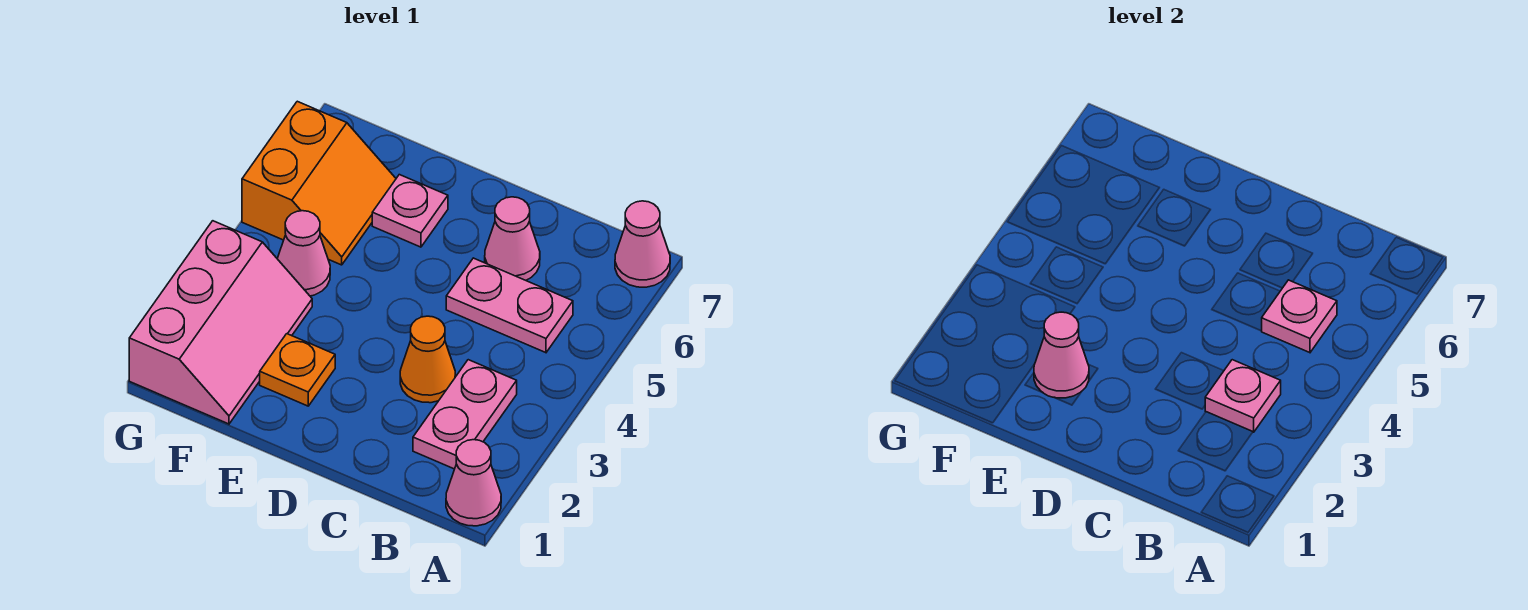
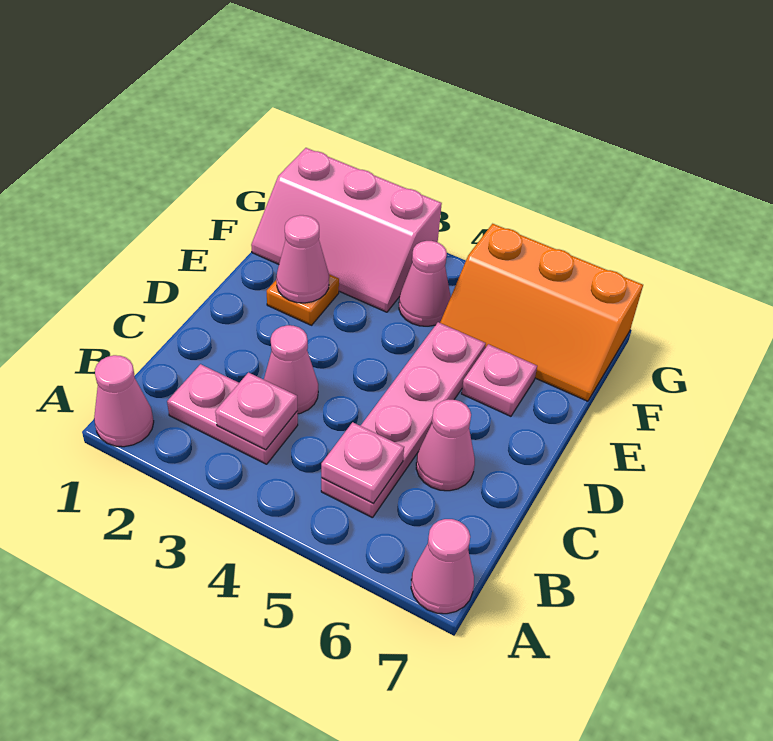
pink plate B5:C5 level 1 -> pink plate B5:E5 level 1
orange cone C3 level 1 -> pink cone C3 level 1
orange slope F5:G6 level 1 top G -> orange slope F5:G7 level 1 top G

